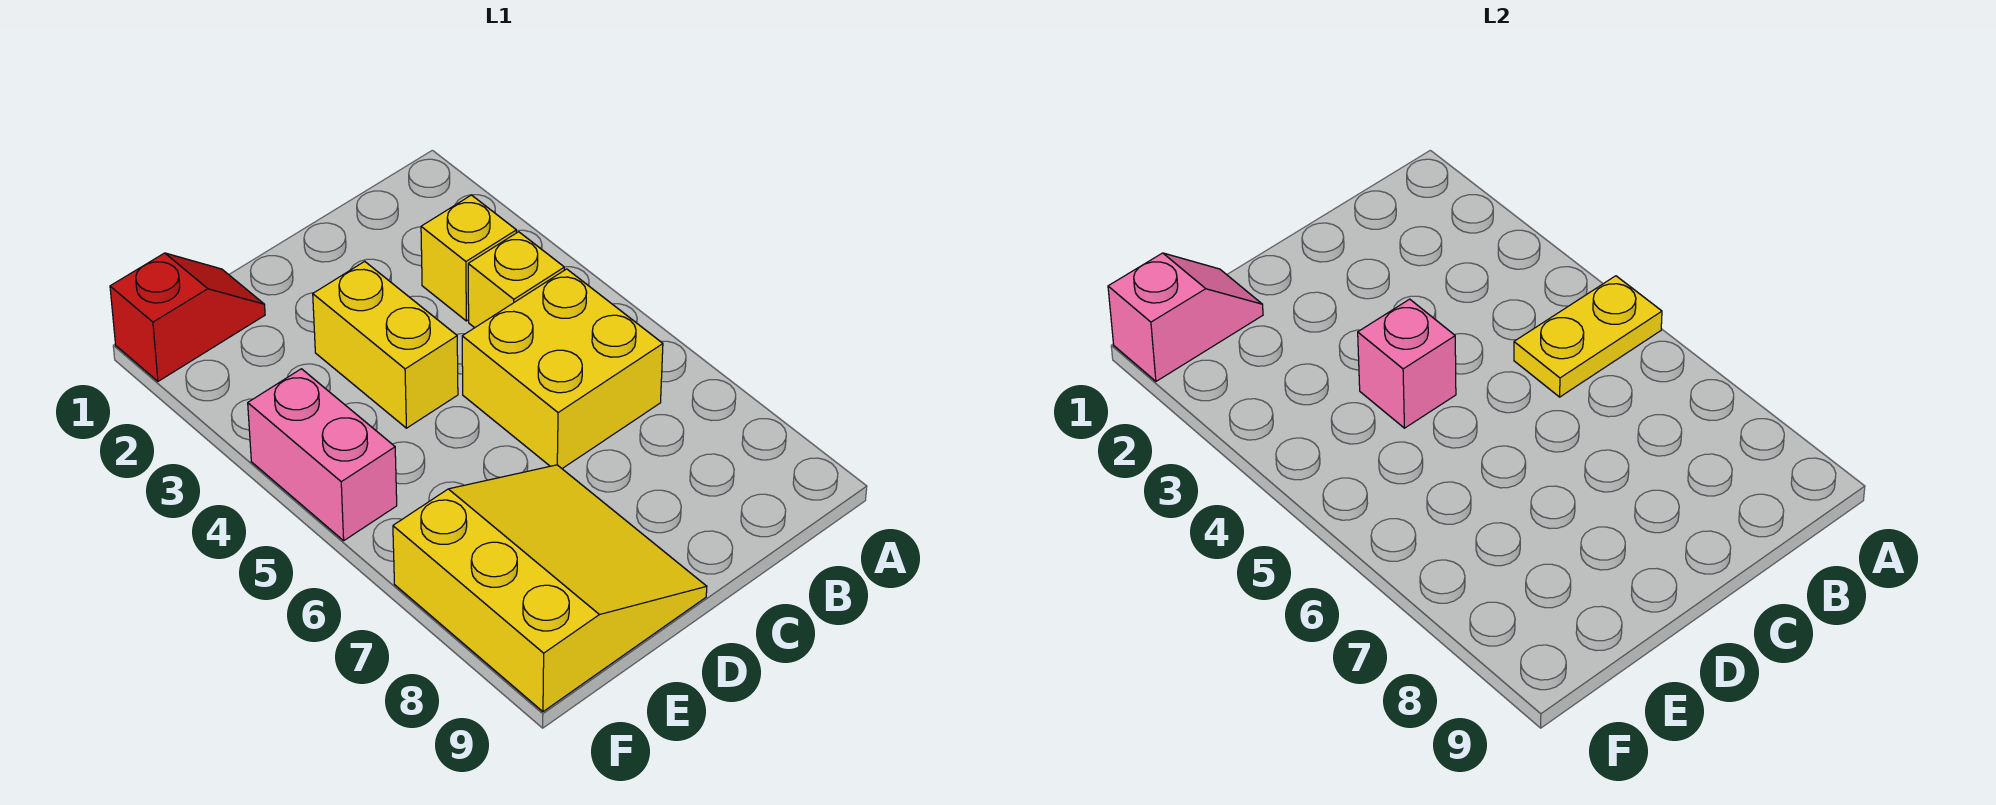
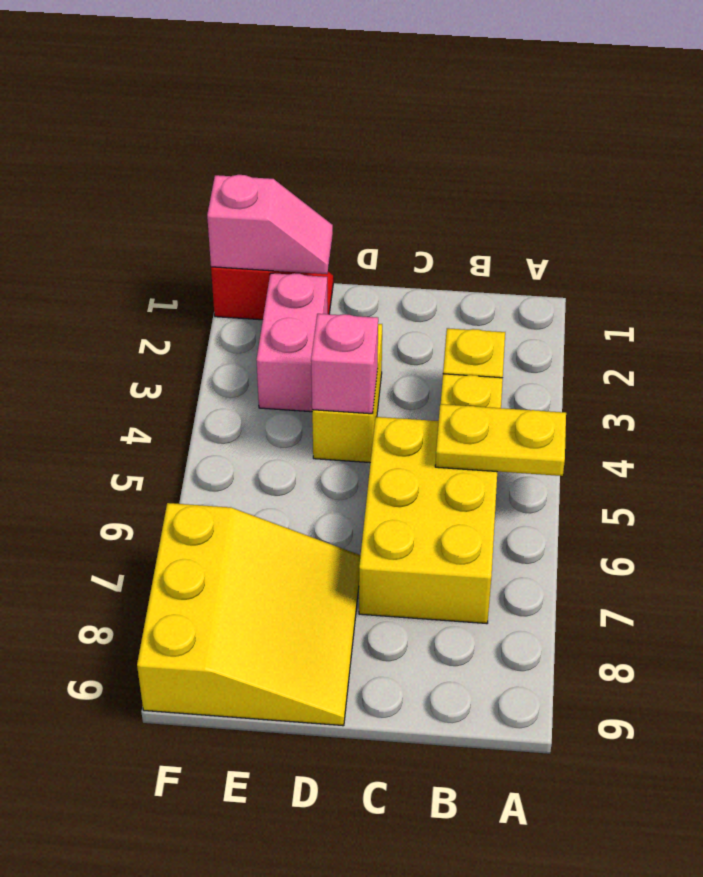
yellow brick B5:C6 level 1 -> yellow brick B5:C7 level 1
pink brick F4:F5 level 1 -> pink brick E2:E3 level 1

